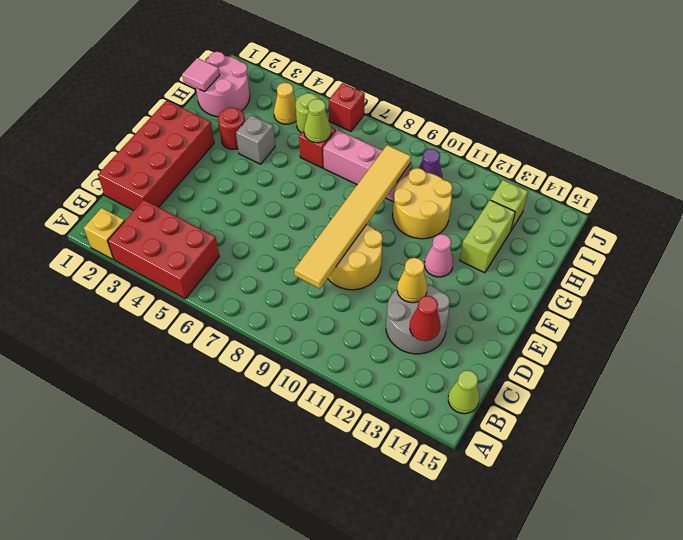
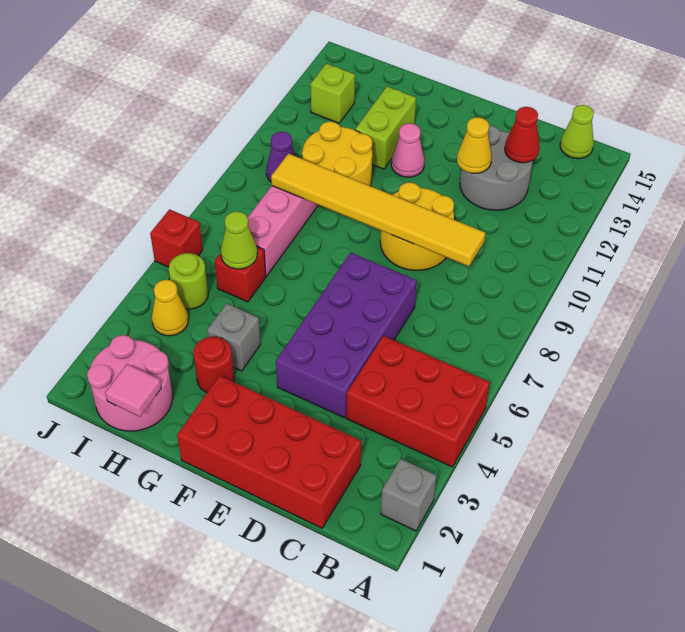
yellow brick A2 level 1 -> grey brick A2 level 1
red brick A3:B5 level 1 -> red brick A4:C5 level 1
none -> purple brick D4:E7 level 1
lime brick G13:H13 level 1 -> lime brick G12:G13 level 1

